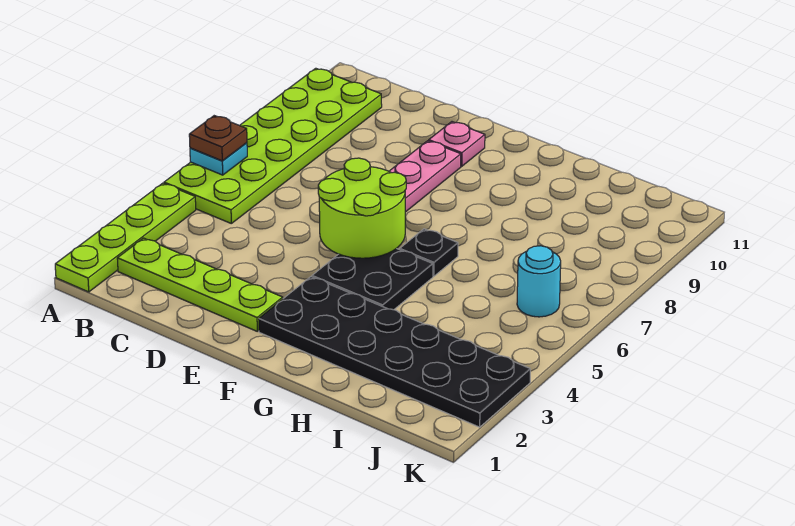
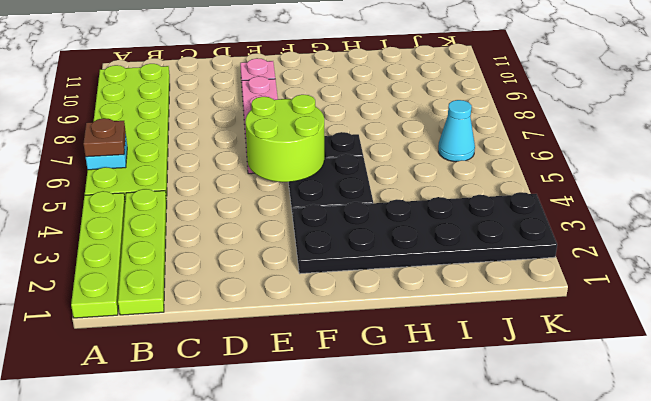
lime plate B2:E2 level 1 -> lime plate B1:B4 level 1
cyan round brick J6 level 1 -> cyan cone J6 level 1

